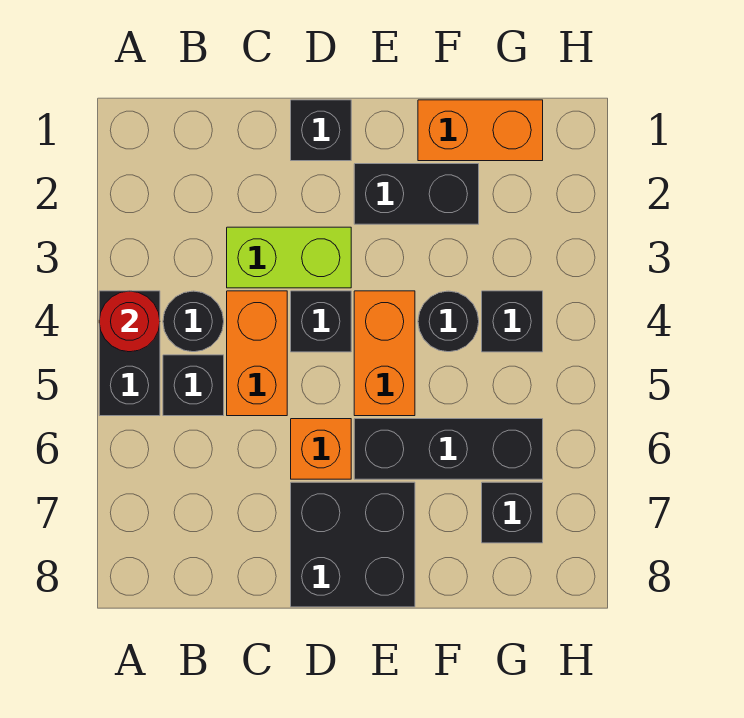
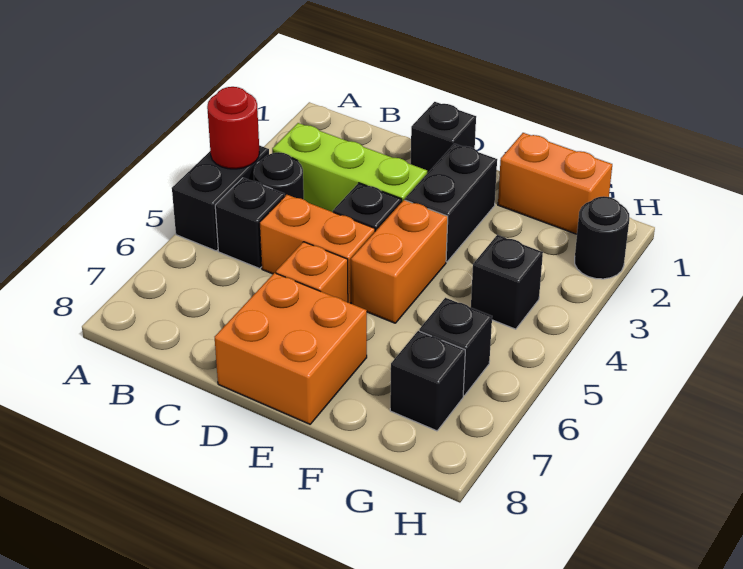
lime brick C3:D3 level 1 -> lime brick B3:D3 level 1
orange brick C4:C5 level 1 -> orange brick C5:D5 level 1
black brick D7:E8 level 1 -> orange brick D7:E8 level 1
black brick E2:F2 level 1 -> black brick E2:E3 level 1
black brick E6:G6 level 1 -> black brick G6 level 1
black round brick F4 level 1 -> black round brick H2 level 1

